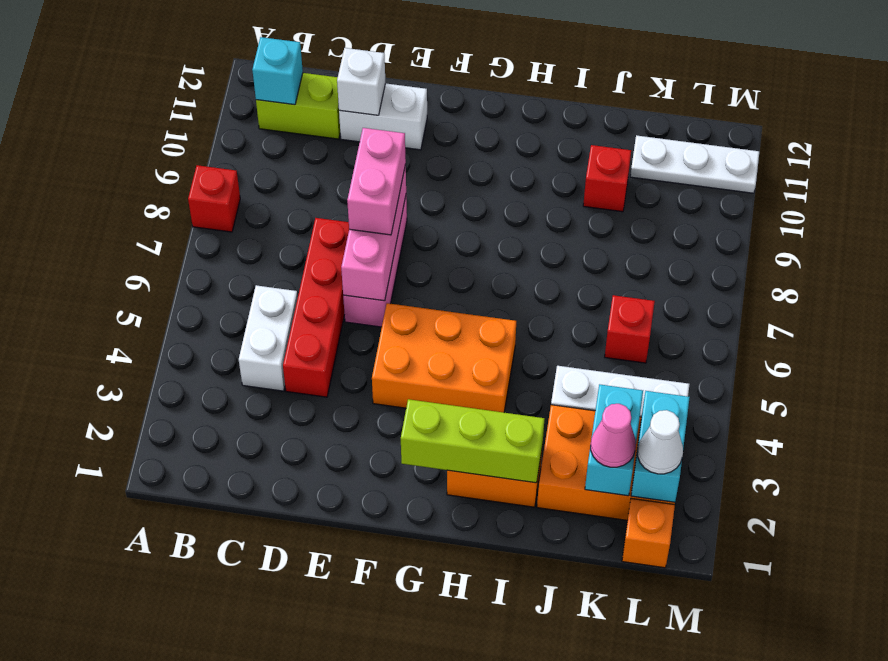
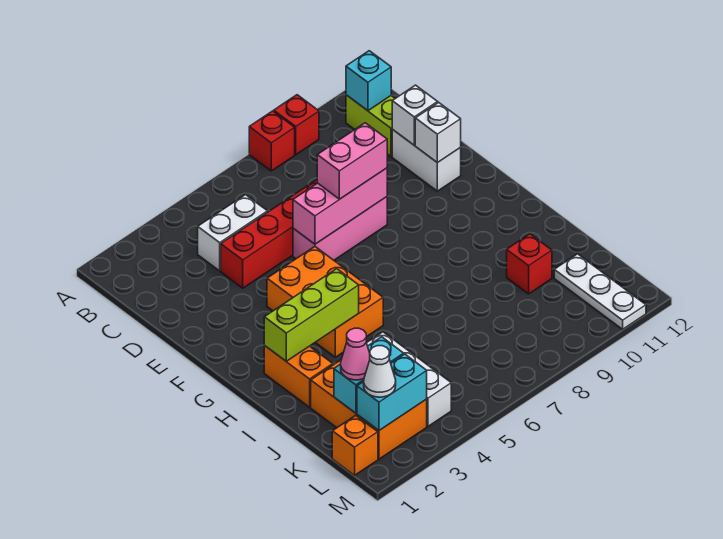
none -> white brick E11 level 2
lime brick G2:I2 level 2 -> lime brick H2:H4 level 2
red brick K6 level 1 -> red brick A9 level 1

